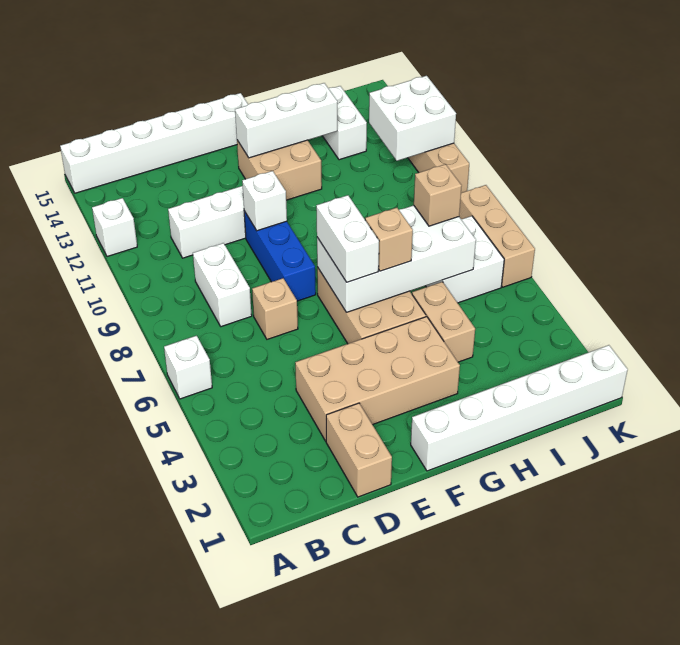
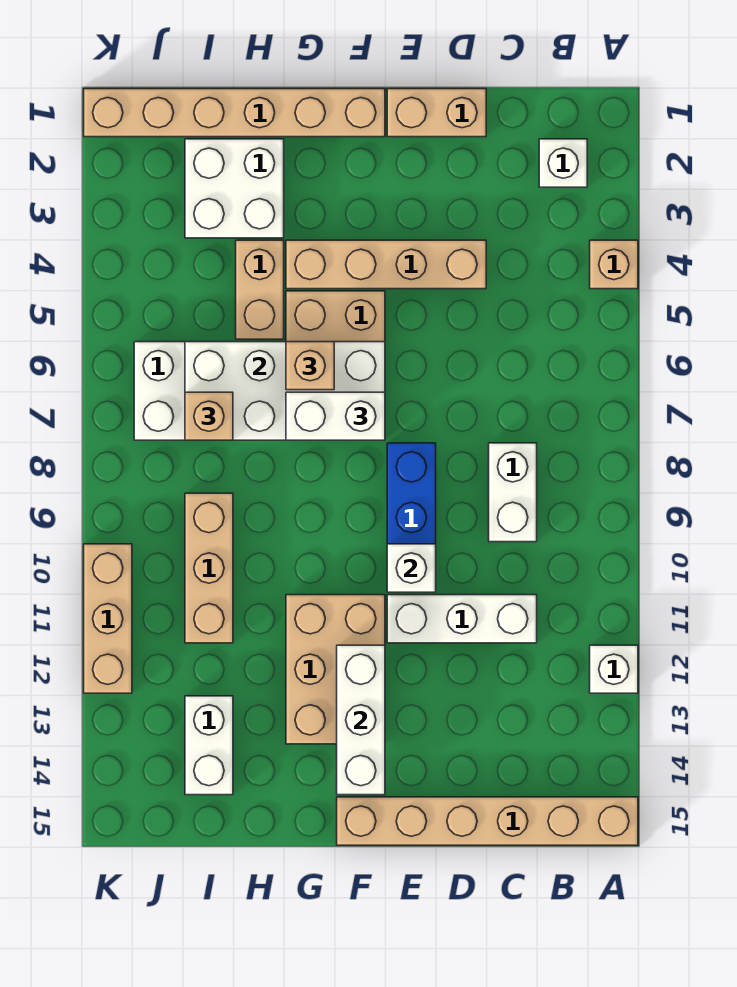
white brick A6 level 1 -> white brick B2 level 1
white brick A15:F15 level 1 -> tan brick A15:F15 level 1
tan brick D1:D2 level 1 -> tan brick D1:E1 level 1
tan brick D3:G4 level 1 -> tan brick D4:G4 level 1
tan brick D7 level 1 -> tan brick A4 level 1
white brick F1:K1 level 1 -> tan brick F1:K1 level 1
white brick F6:F7 level 3 -> white brick F7:G7 level 3
tan brick F12:G13 level 1 -> tan brick F11:G13 level 1
white brick F13:H13 level 2 -> white brick F12:F14 level 2
white brick J11:K12 level 2 -> white brick H2:I3 level 1
tan brick K6:K8 level 1 -> tan brick I9:I11 level 1

